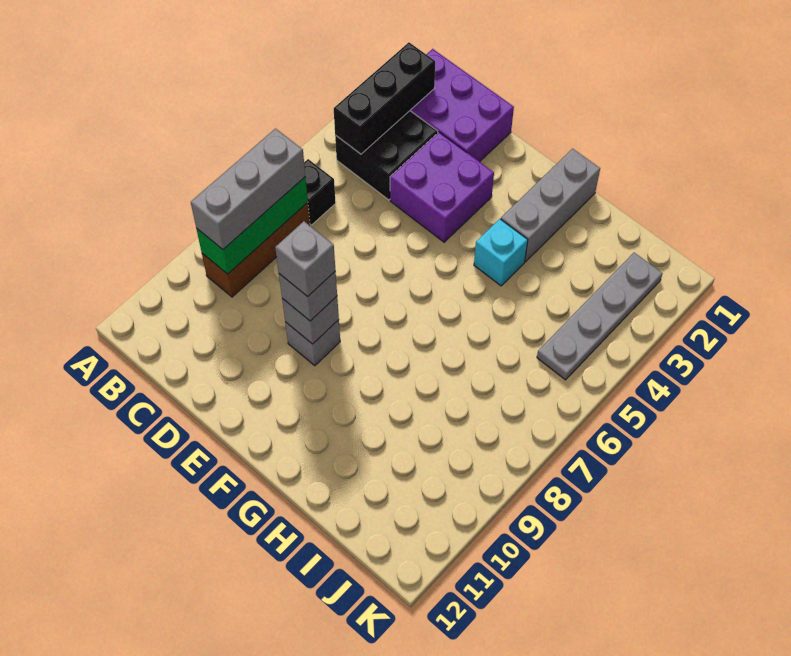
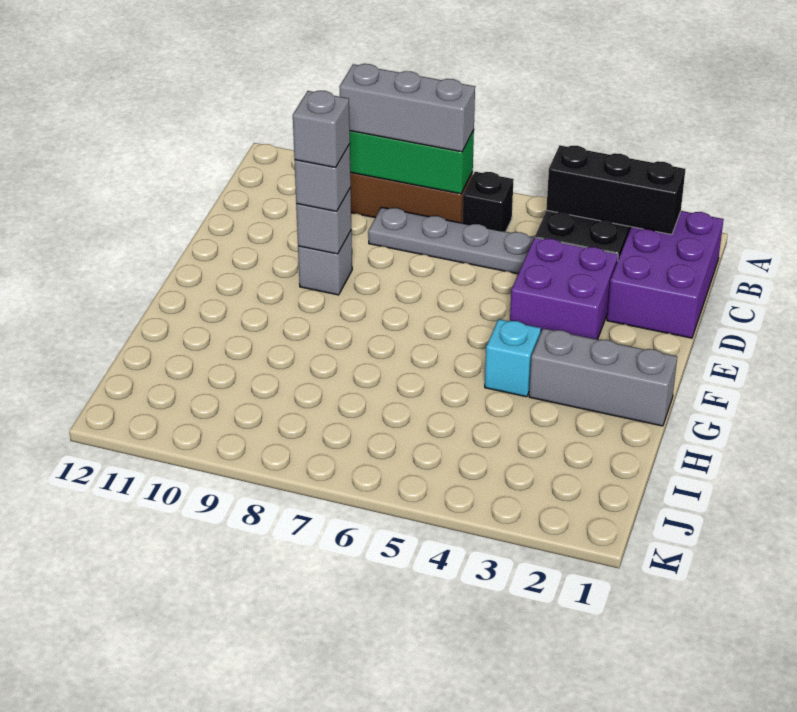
grey plate J2:J5 level 1 -> grey plate C5:C8 level 1

